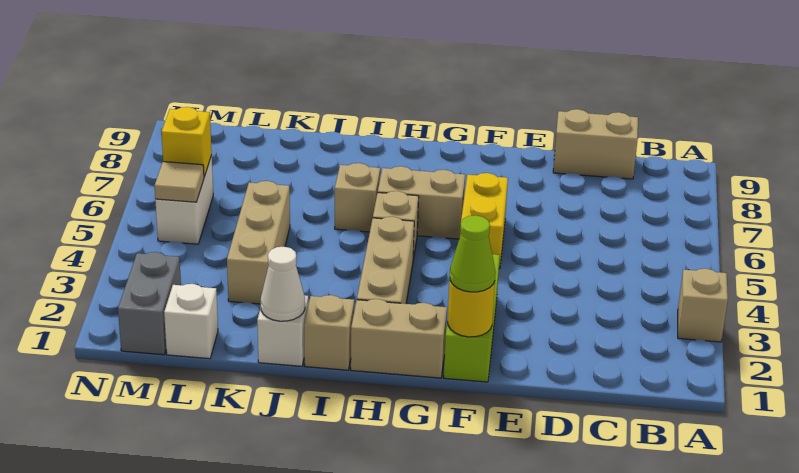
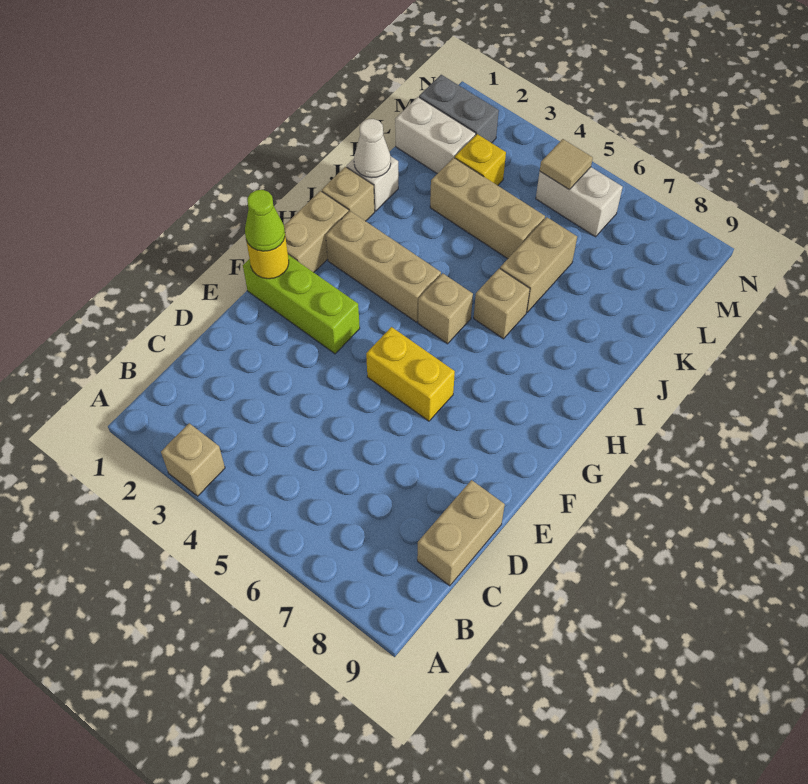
tan brick G6:H6 level 1 -> tan brick J6:K6 level 1
white brick L1 level 1 -> white brick L1:L2 level 1
yellow brick M6 level 2 -> yellow brick L3 level 1

